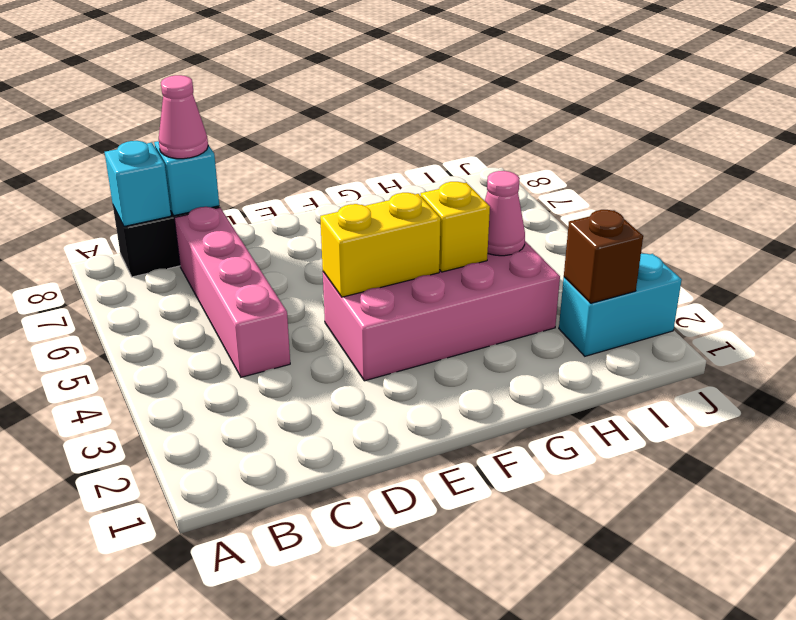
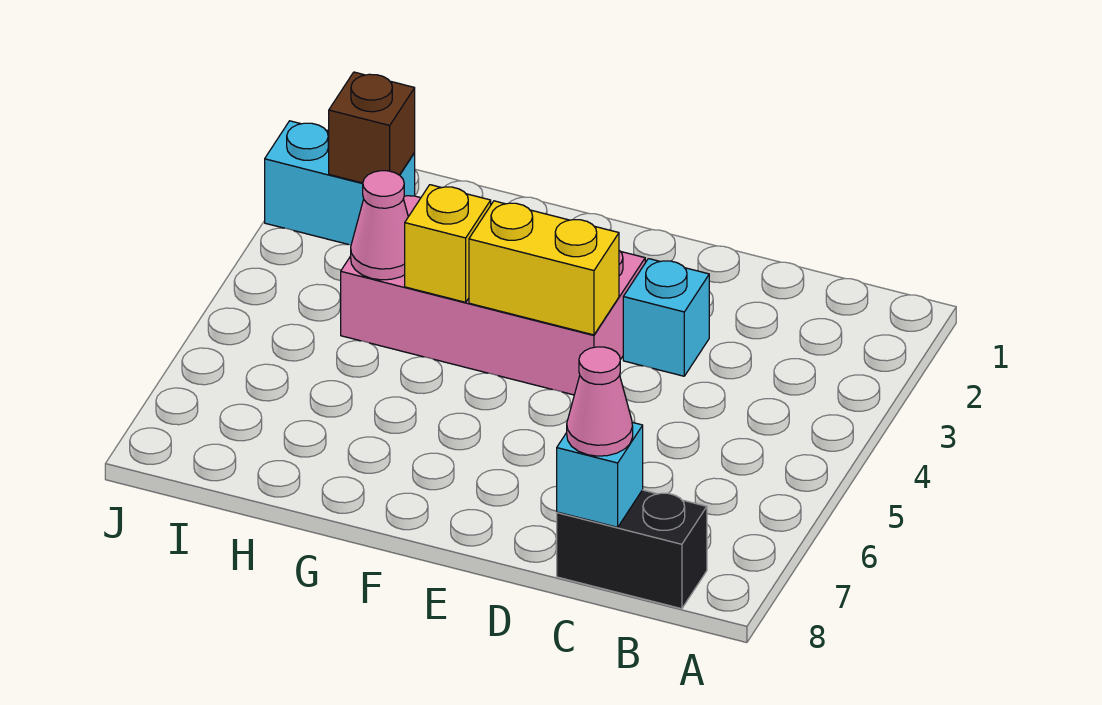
cyan brick B8 level 2 -> cyan brick D3 level 1
pink brick C4:C7 level 1 -> none

